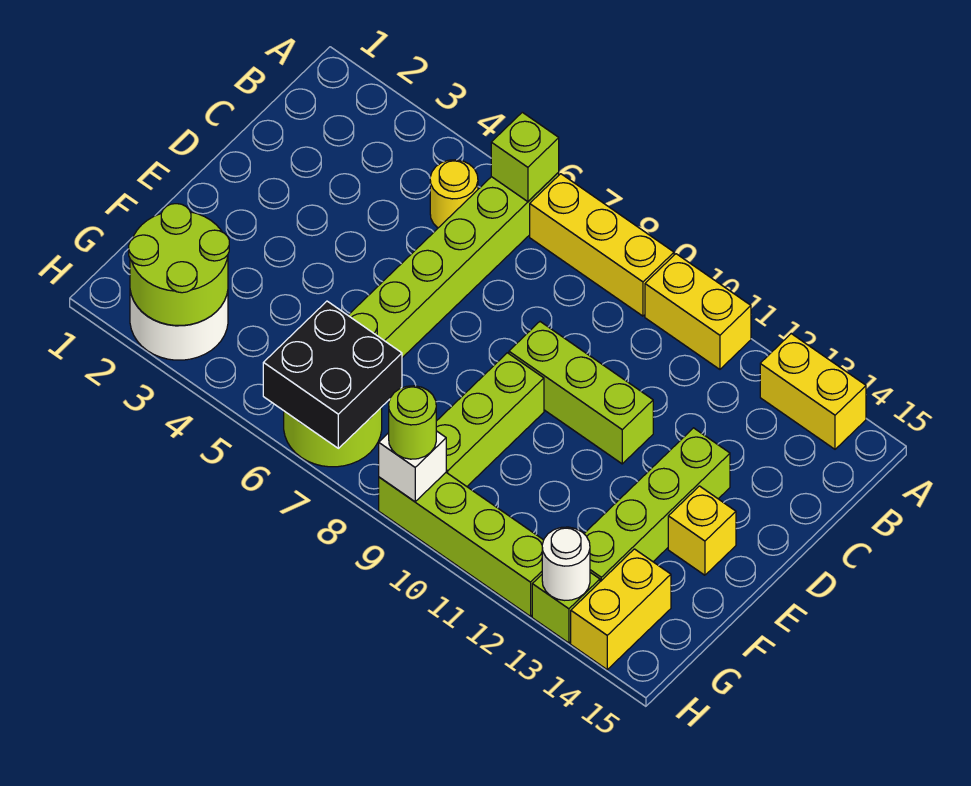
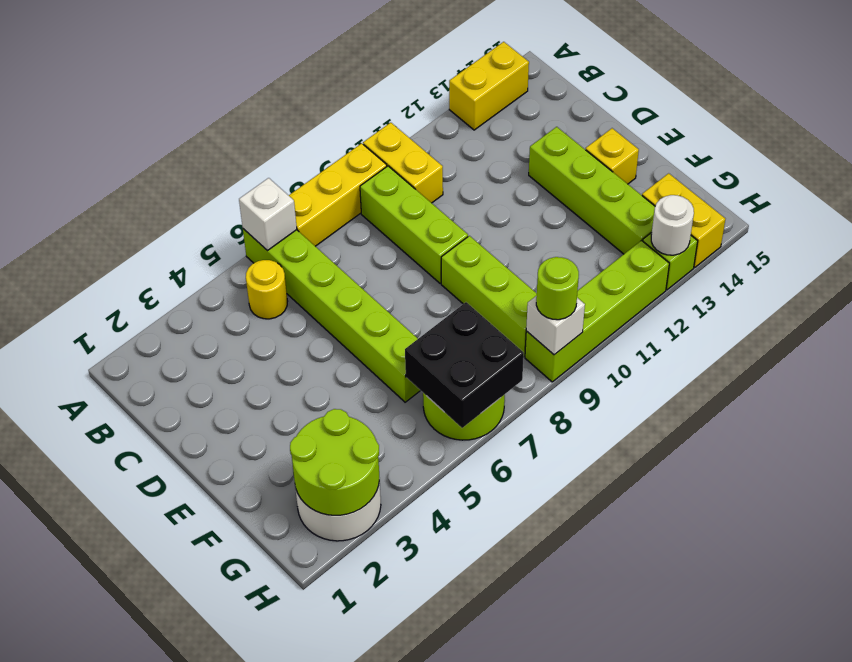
lime brick A6 level 2 -> white brick A6 level 2
yellow brick A10:A11 level 1 -> yellow brick A10:B10 level 1
lime brick D9:D11 level 1 -> lime brick B9:D9 level 1

